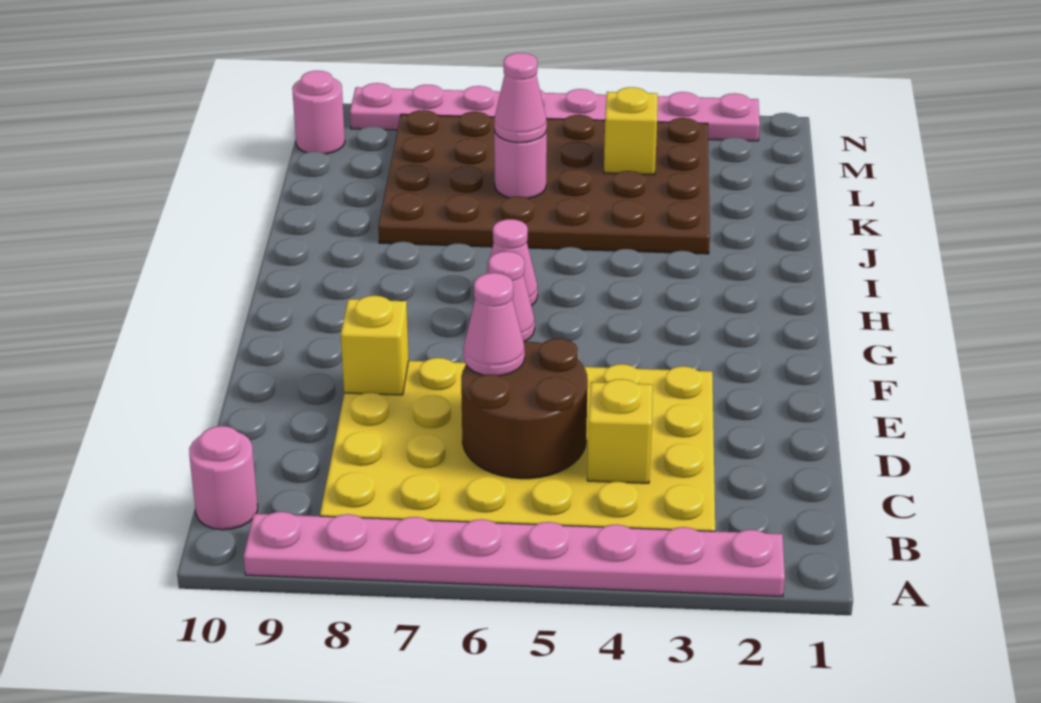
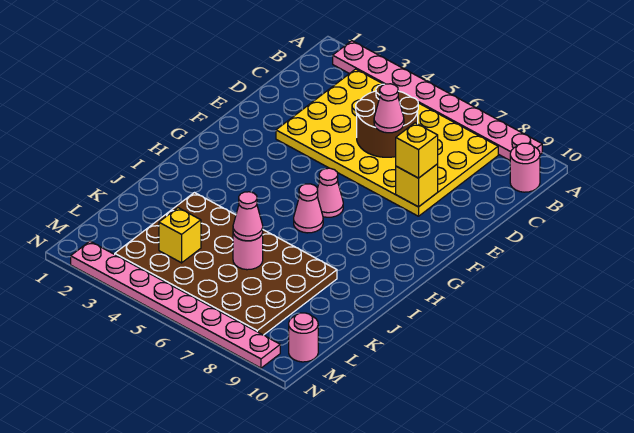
yellow brick C4 level 2 -> yellow brick E8 level 3

